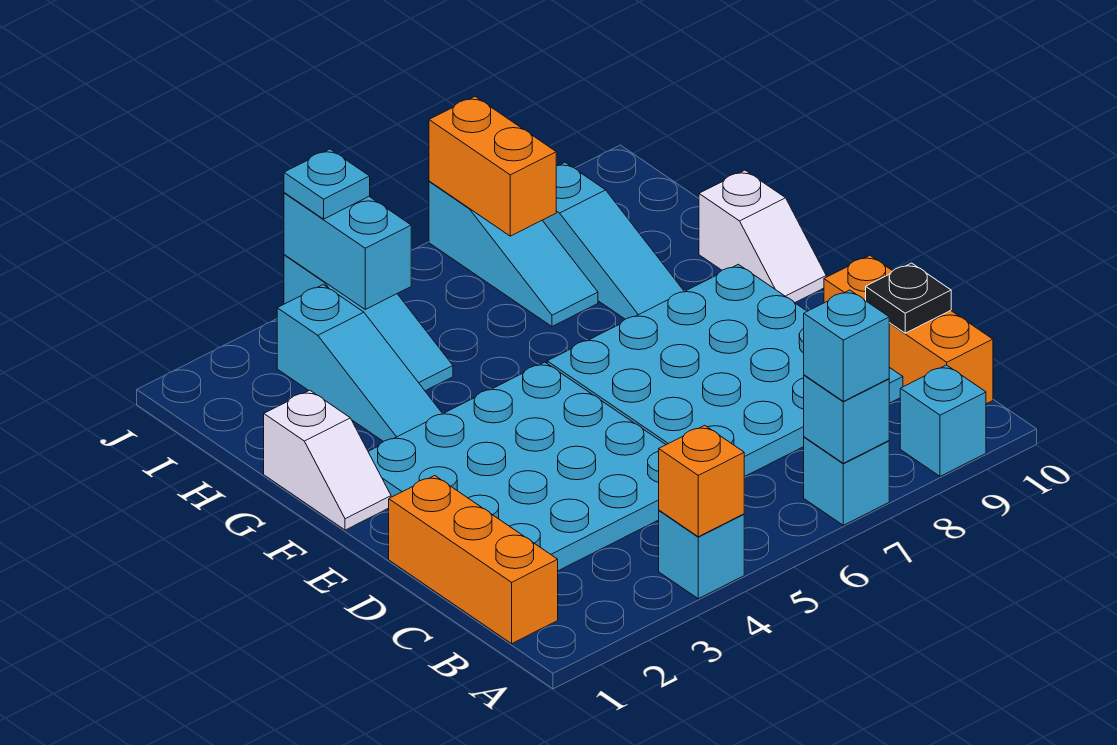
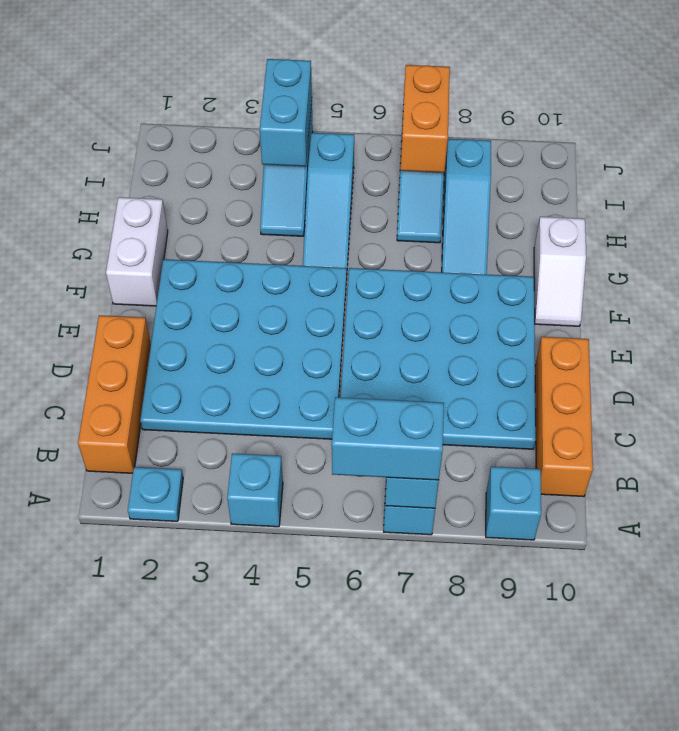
orange brick A4 level 2 -> none
cyan brick A7 level 3 -> cyan brick A6:A7 level 3
black plate C10 level 2 -> none
white slope F1:G1 level 1 top G -> white brick F1:G1 level 1
cyan slope G3:I3 level 1 top I -> cyan slope G5:I5 level 1 top I
cyan plate J4 level 3 -> cyan plate A2 level 1

